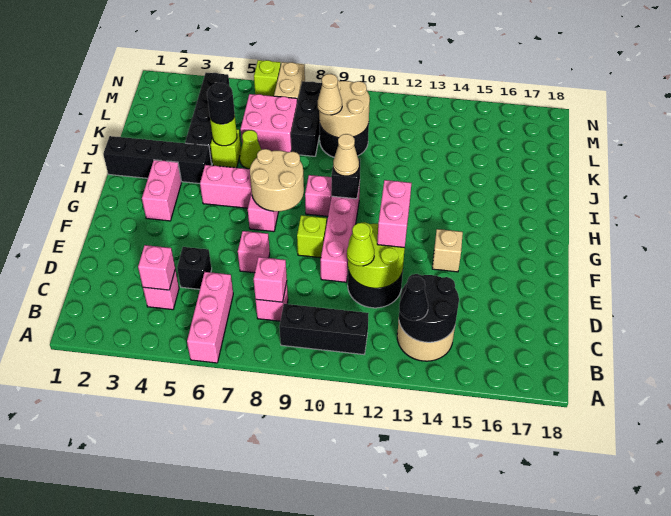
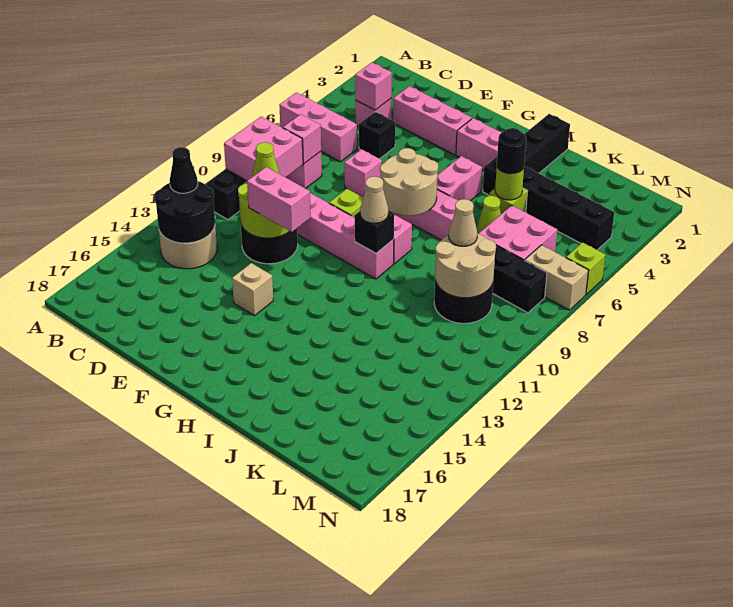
none -> pink brick B9:C10 level 2
none -> pink brick D3:F3 level 1

